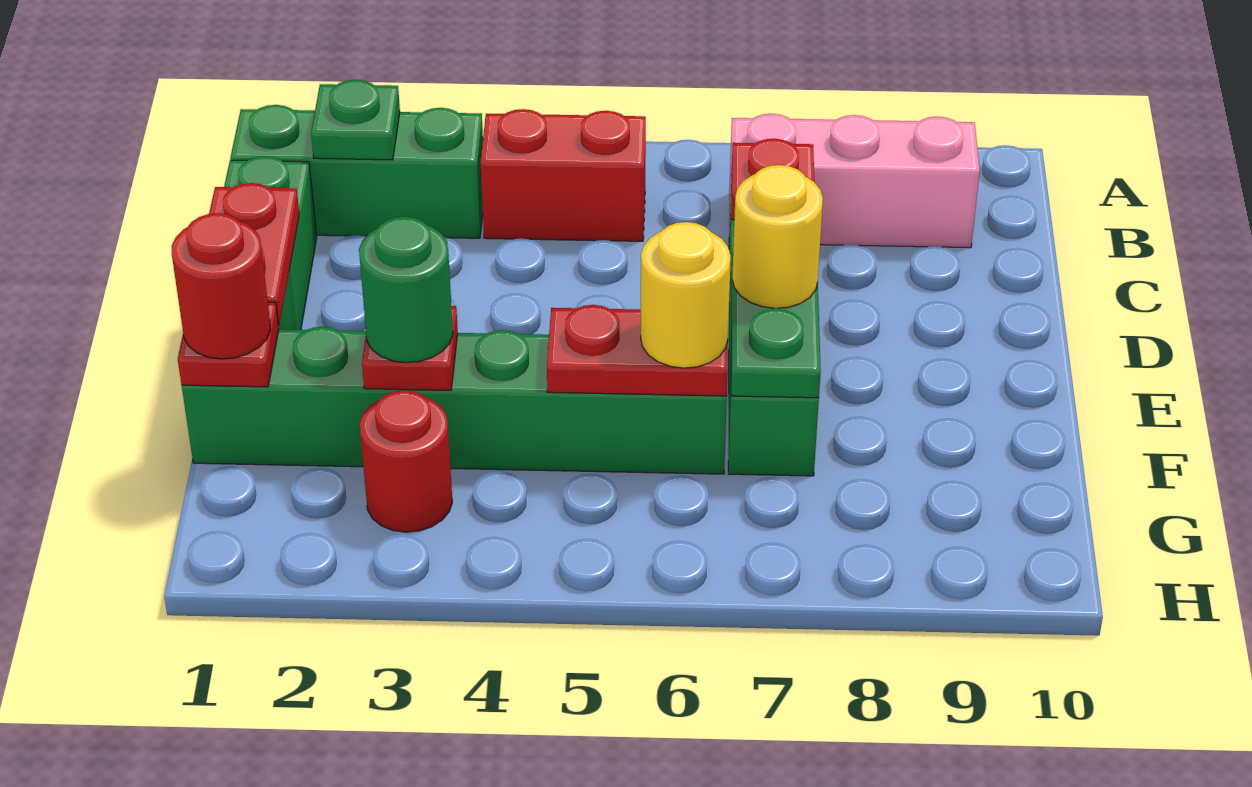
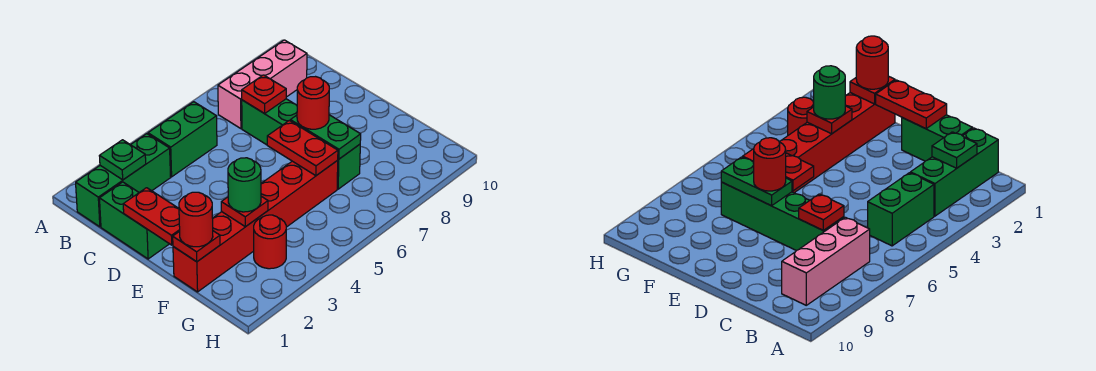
red brick B4:B5 level 1 -> green brick B4:B5 level 1
yellow round brick E7 level 3 -> red round brick E7 level 3
green brick F1:F6 level 1 -> red brick F1:F6 level 1
red plate F5:F6 level 2 -> red plate E6:F6 level 2
yellow round brick F6 level 3 -> none

